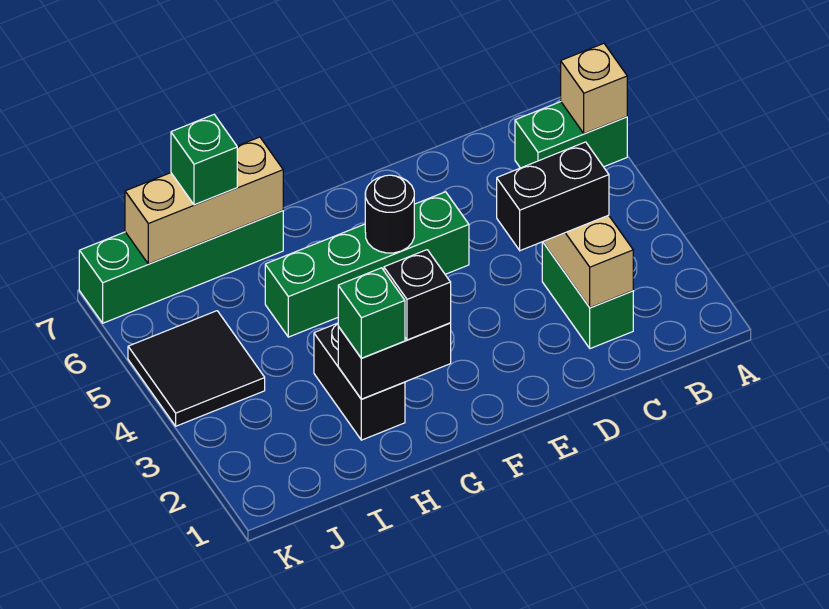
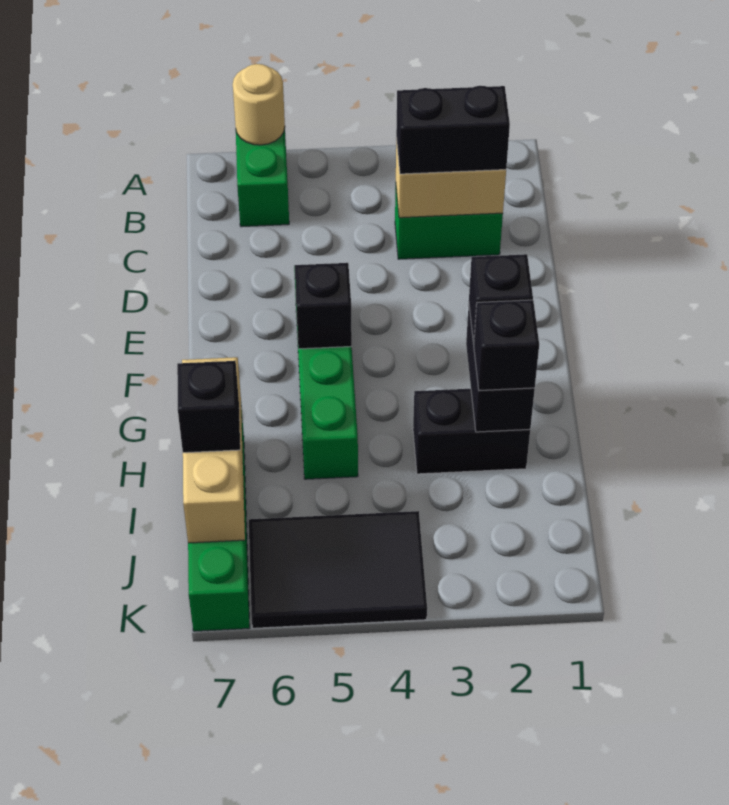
tan brick A6 level 2 -> tan round brick A6 level 2
black brick C3:D3 level 3 -> black brick C2:C3 level 3
black round brick F5 level 2 -> black brick F5 level 2
green brick H2 level 3 -> black brick H2 level 3
green brick I7 level 3 -> black brick I7 level 3
black tile J4:K5 level 1 -> black tile J4:K6 level 1

